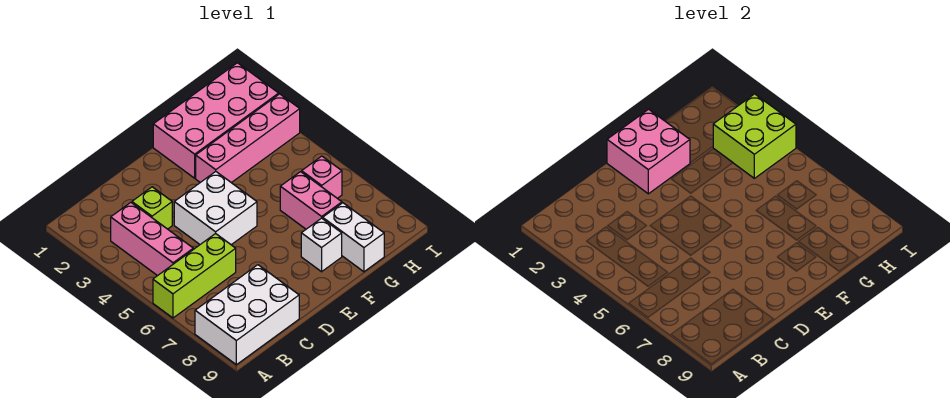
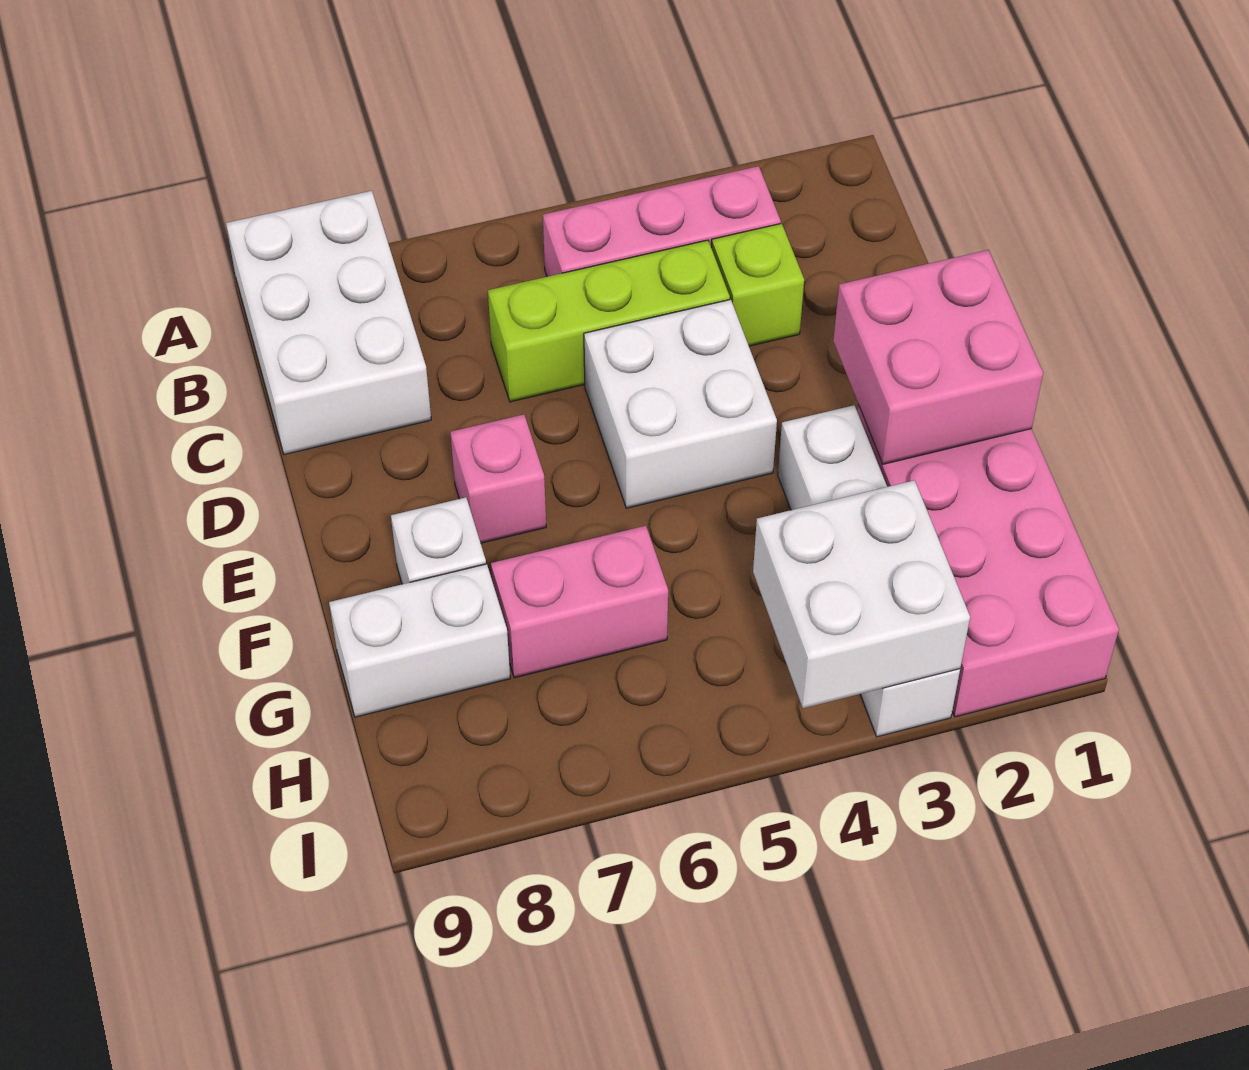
lime brick A6:C6 level 1 -> lime brick C4:C6 level 1
pink brick F3:I3 level 1 -> white brick F3:I3 level 1
lime brick H3:I4 level 2 -> white brick H3:I4 level 2
pink brick H6 level 1 -> pink brick E7 level 1

